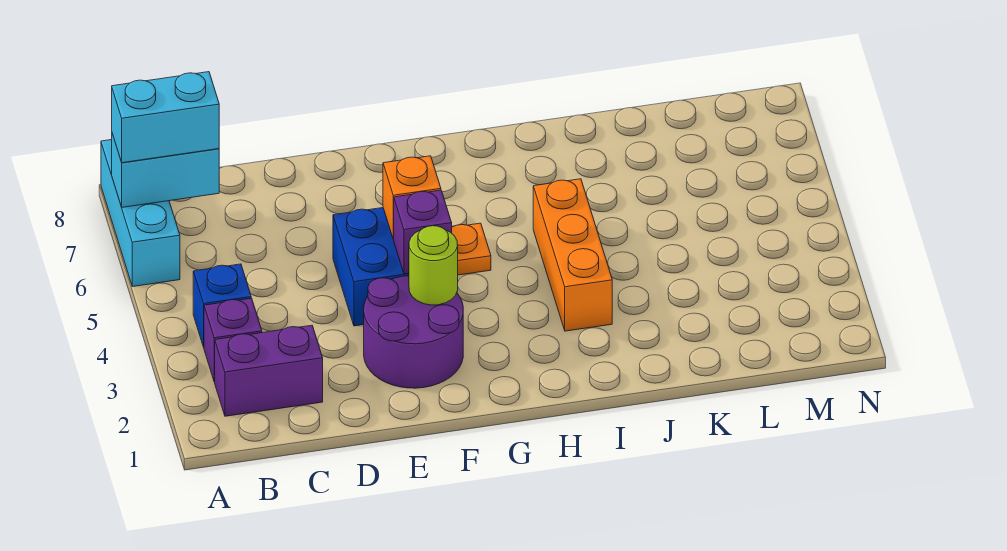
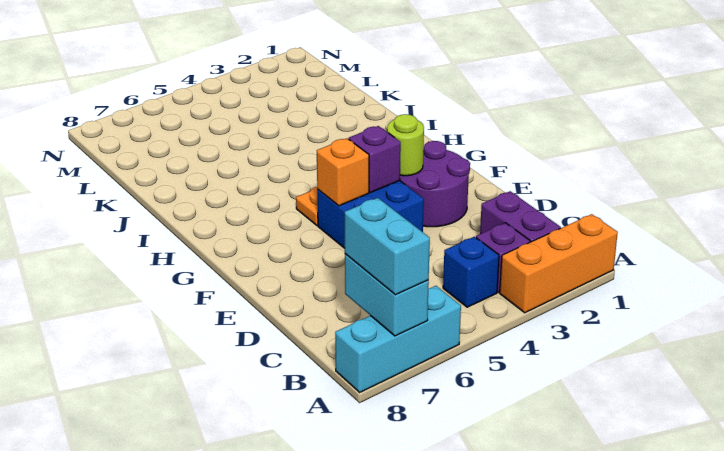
orange brick I3:I5 level 1 -> orange brick A1:A3 level 1

